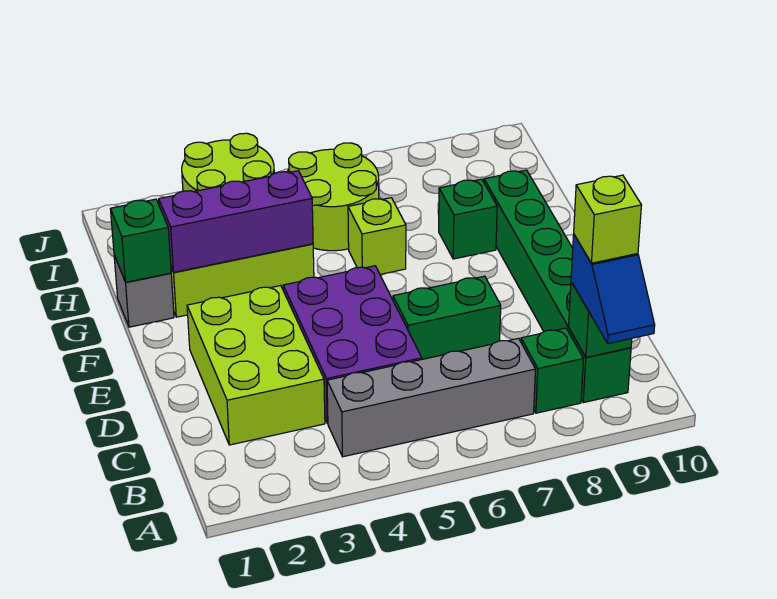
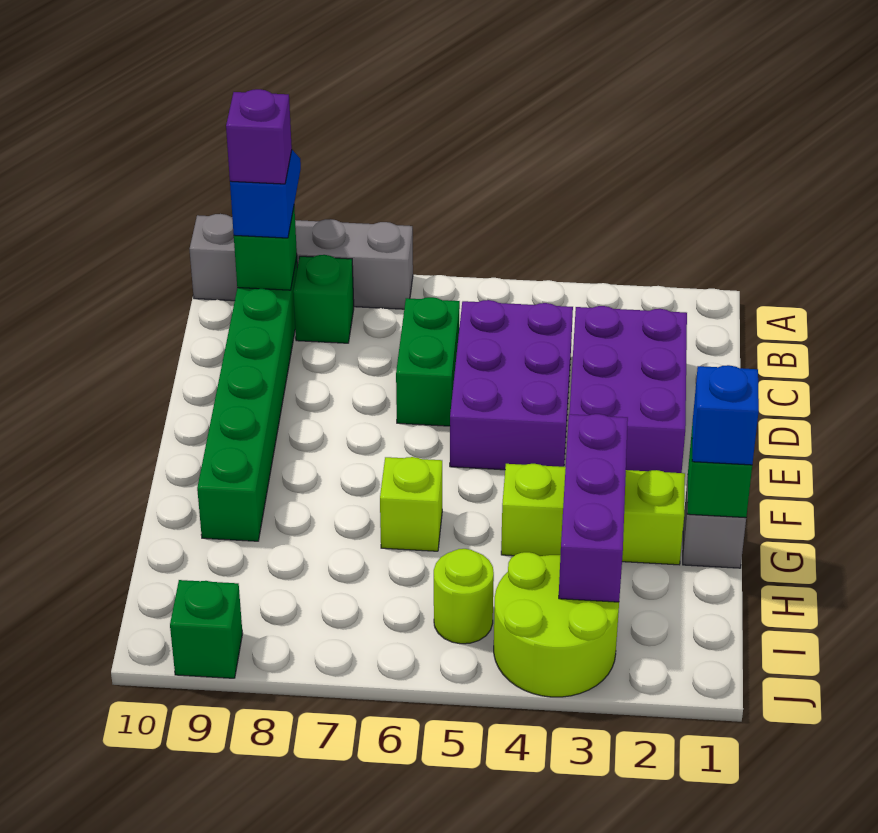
grey brick B4:B7 level 1 -> grey brick A7:A10 level 1
lime brick B9 level 4 -> purple brick B9 level 4
lime brick C2:E3 level 1 -> purple brick C2:E3 level 1
green brick D6:D7 level 1 -> green brick C6:D6 level 1
none -> blue brick G1 level 3
purple brick G2:G4 level 2 -> purple brick G3:I3 level 2
green brick G8 level 1 -> green brick J9 level 1
lime round brick H5:I6 level 1 -> lime round brick I5 level 1

